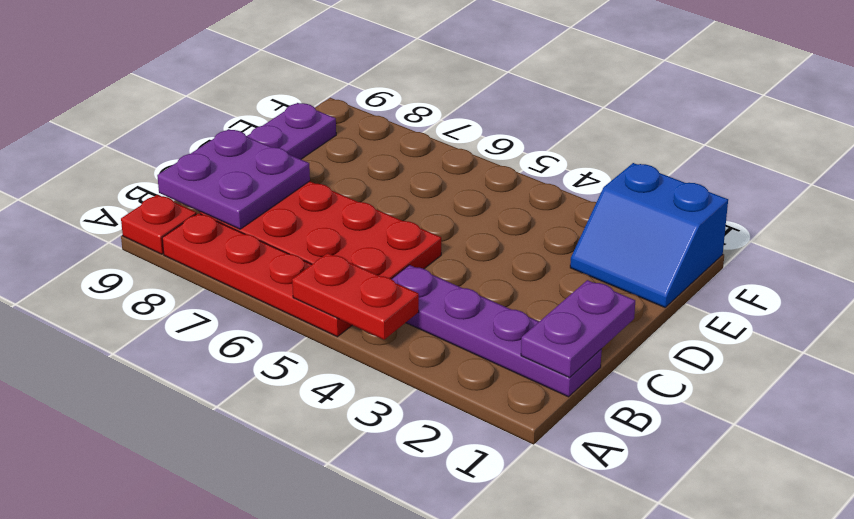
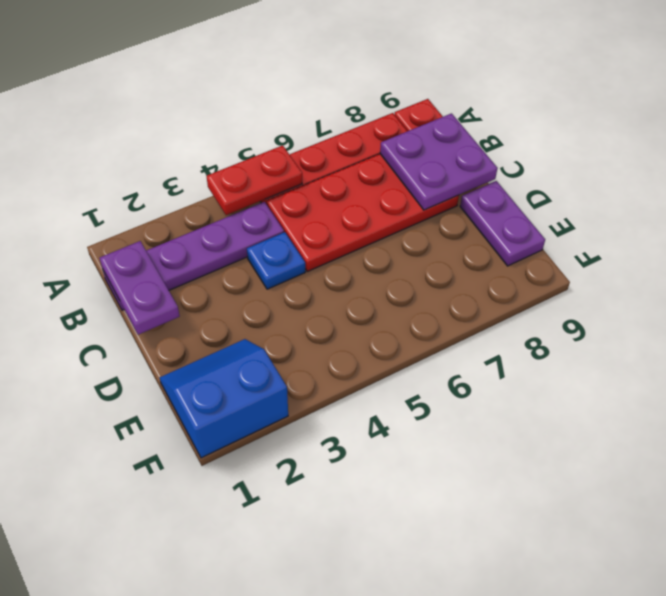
none -> blue plate C4 level 1

